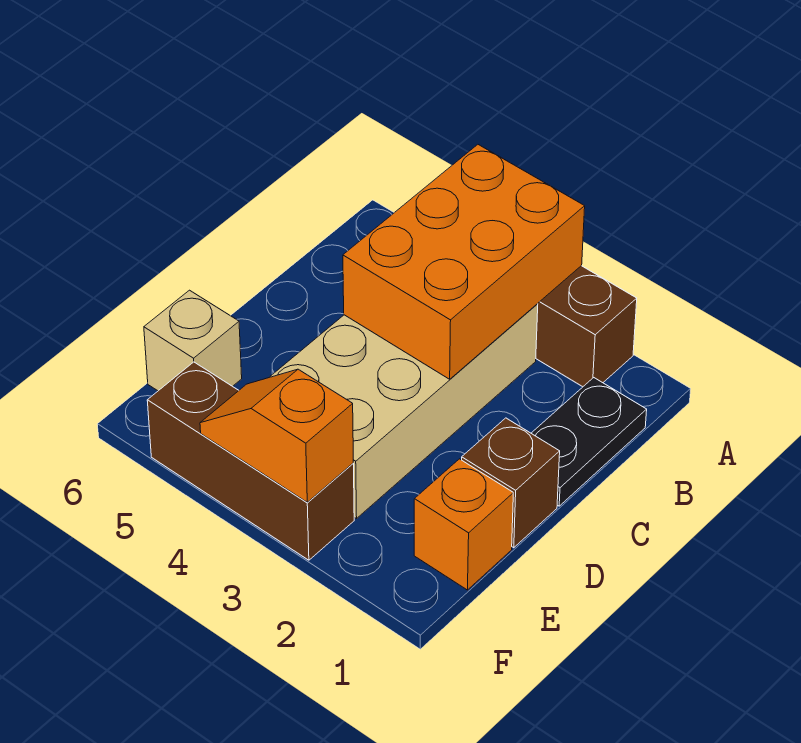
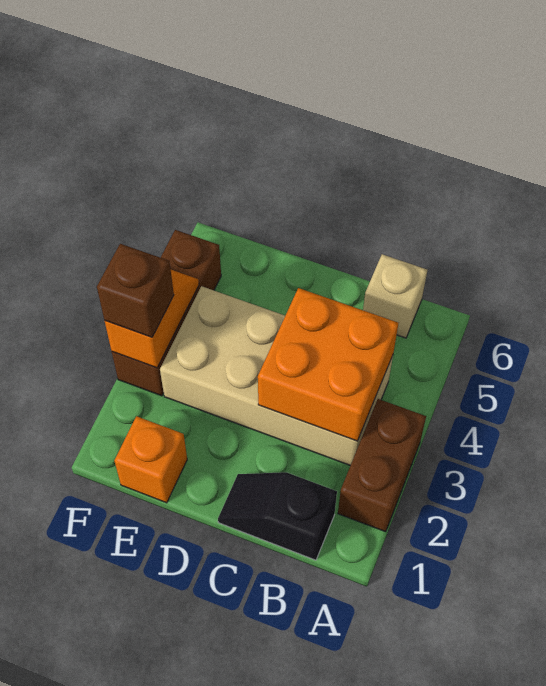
orange brick A3:C4 level 2 -> orange brick B3:C4 level 2
black plate B1:C1 level 1 -> black slope B1:C1 level 1 top B
brown brick D1 level 1 -> brown brick F3 level 3
tan brick E6 level 1 -> tan brick B6 level 1

